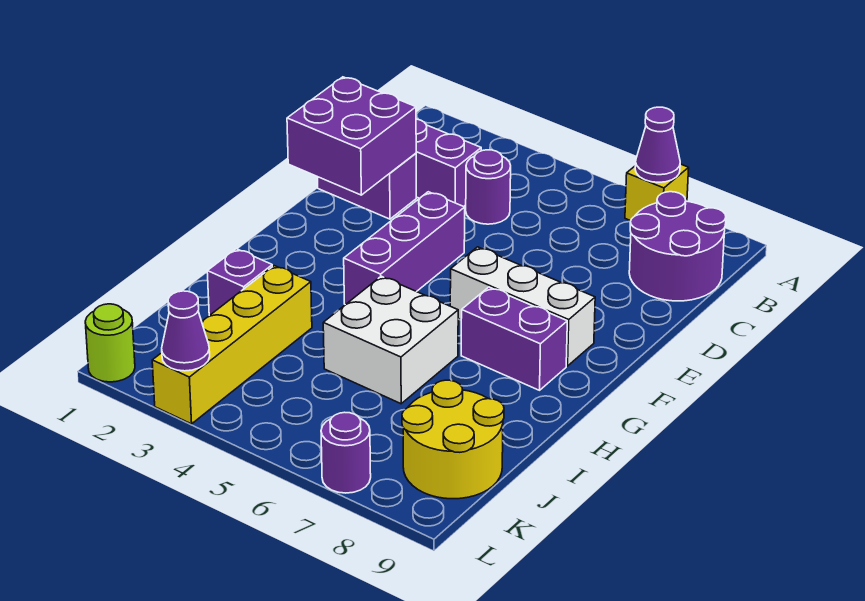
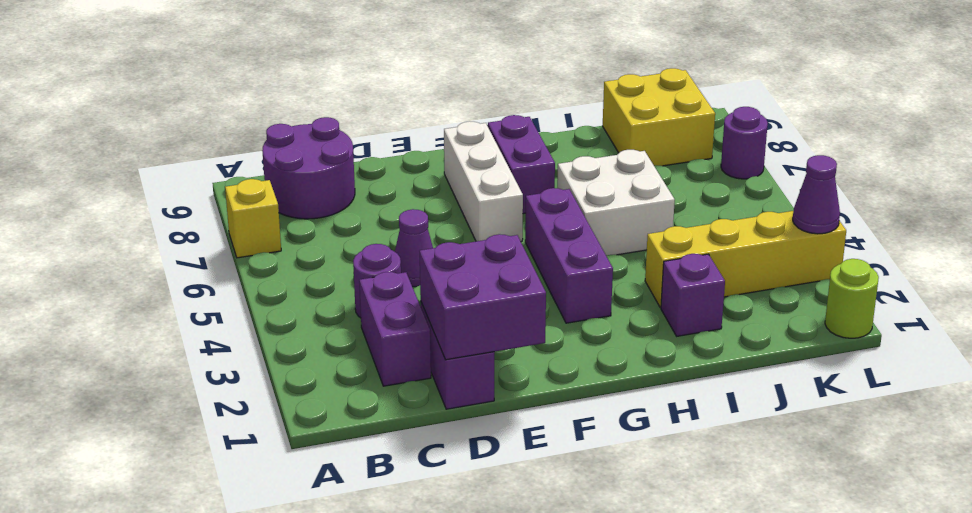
purple cone A7 level 2 -> purple cone D5 level 1
purple brick E4:G4 level 1 -> purple brick G3:G5 level 1
yellow round brick J8:K9 level 1 -> yellow brick J8:K9 level 1

